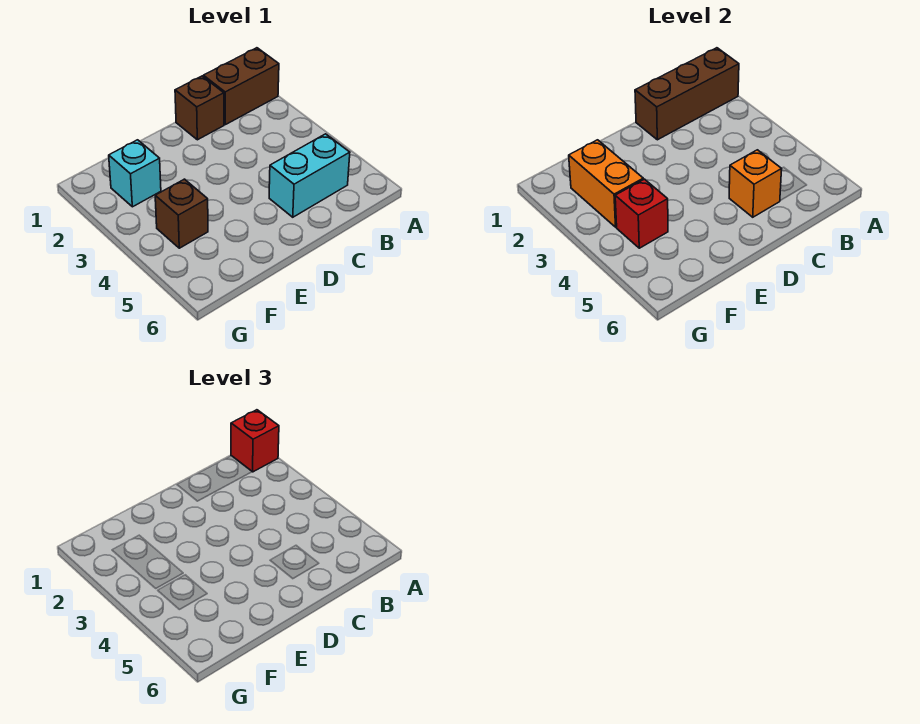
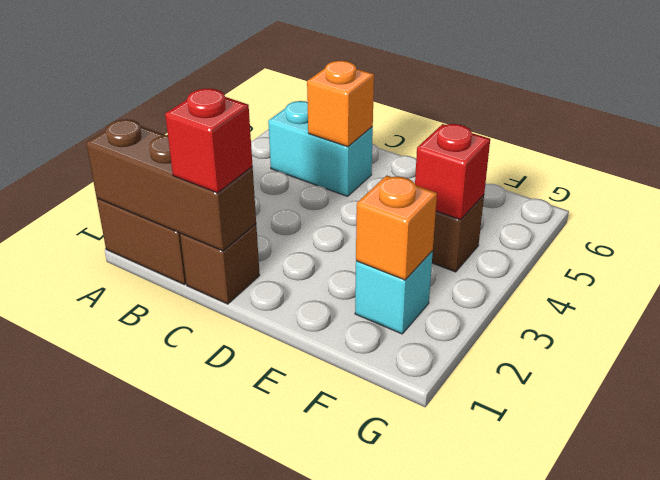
red brick A1 level 3 -> red brick C1 level 3
orange brick F2:F3 level 2 -> orange brick F2 level 2

